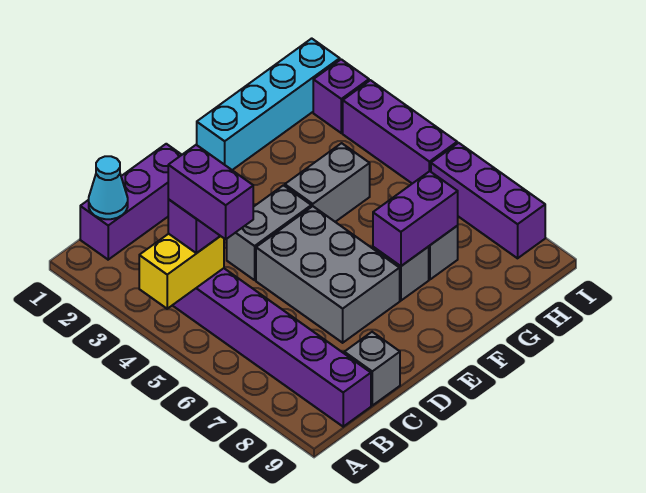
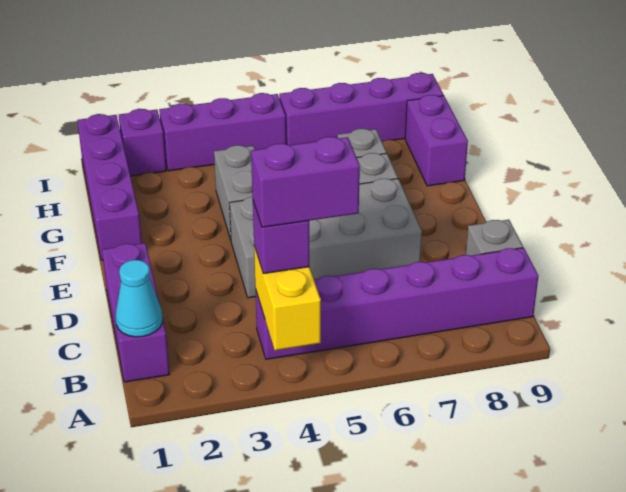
cyan brick F1:I1 level 1 -> purple brick F1:I1 level 1
purple brick F7:G7 level 2 -> purple brick G9:H9 level 1
purple brick I6:I8 level 1 -> purple brick I6:I9 level 1

